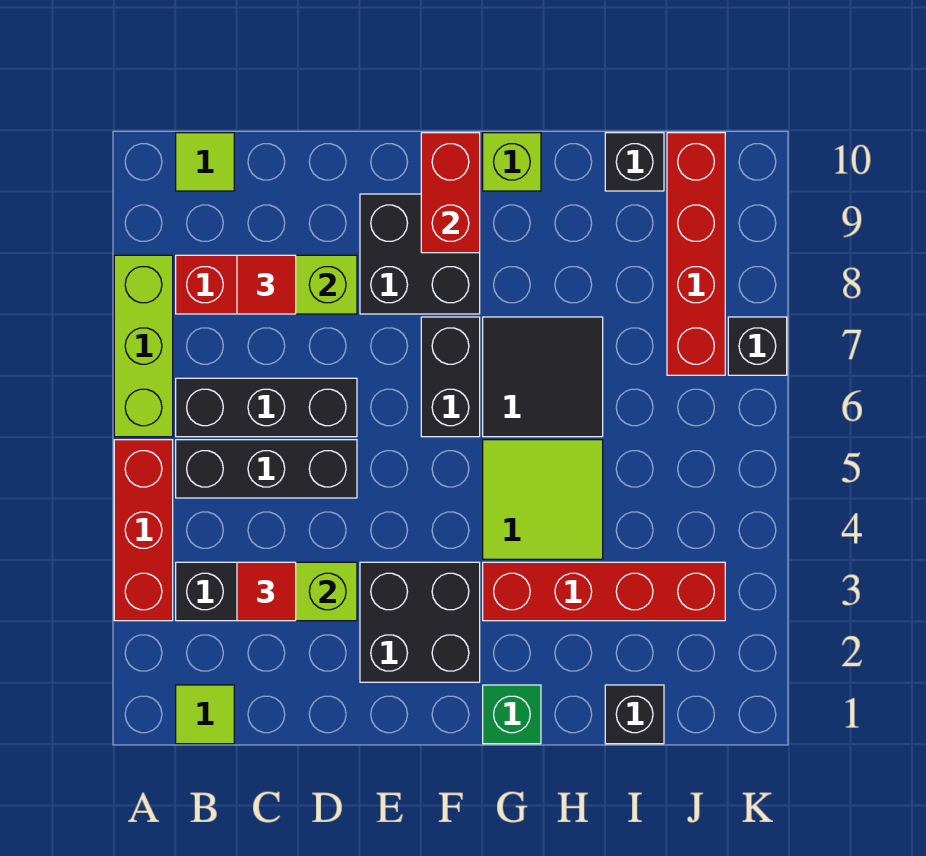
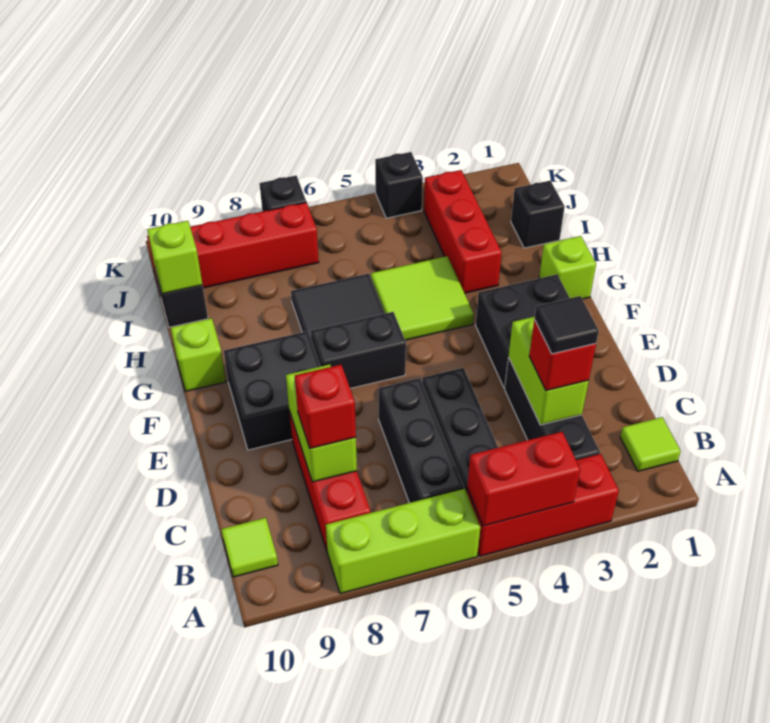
red tile C3 level 3 -> red brick C3 level 3
none -> black tile C3 level 4
red tile C8 level 3 -> red brick C8 level 3
red brick F9:F10 level 2 -> red brick A4:A5 level 2
green brick G1 level 1 -> lime brick G1 level 1
red brick G3:J3 level 1 -> red brick H3:J3 level 1
none -> lime brick I10 level 2
none -> black brick K4 level 1

